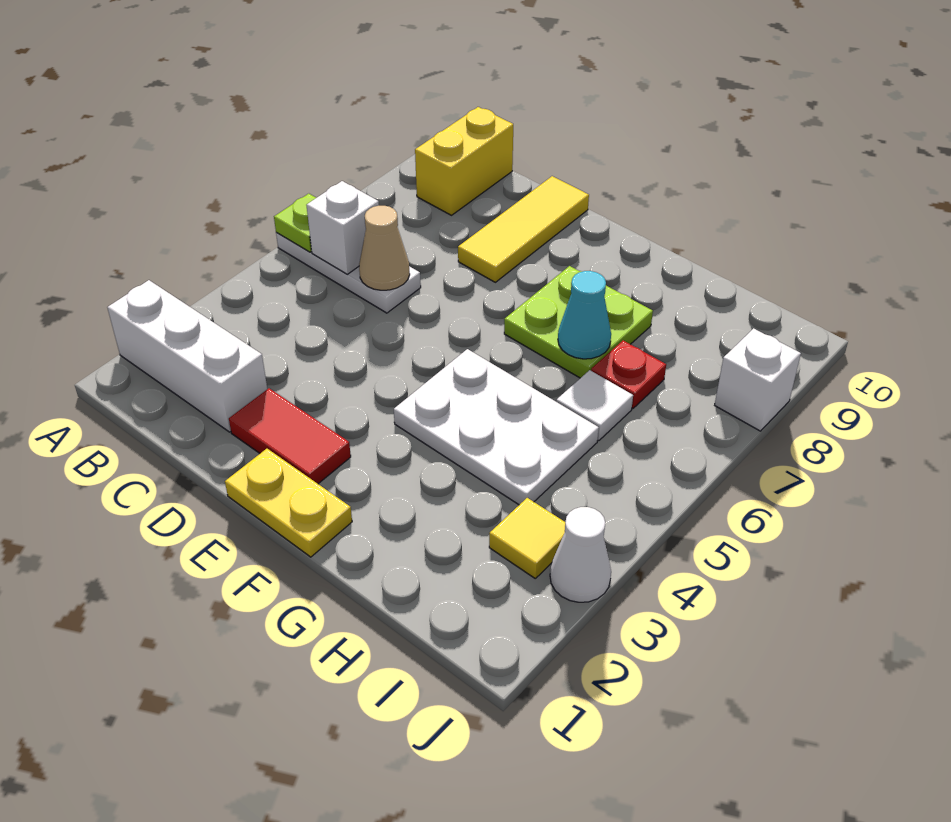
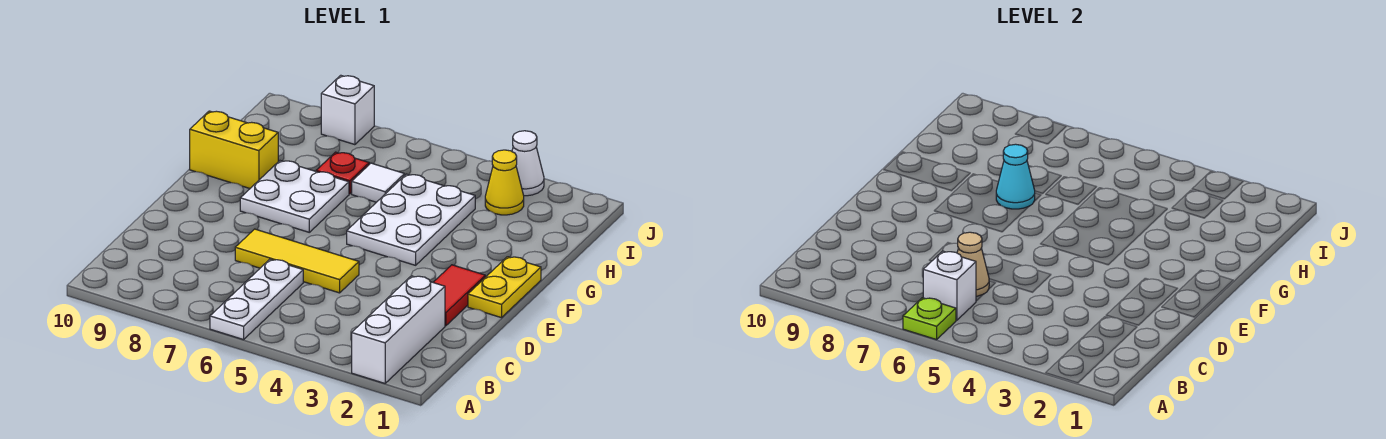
yellow brick B9:B10 level 1 -> yellow brick G9:G10 level 1
yellow tile D8:D10 level 1 -> yellow tile D5:D7 level 1
lime plate F7:G8 level 1 -> white plate F7:G8 level 1
yellow tile I3 level 1 -> yellow cone I3 level 1

